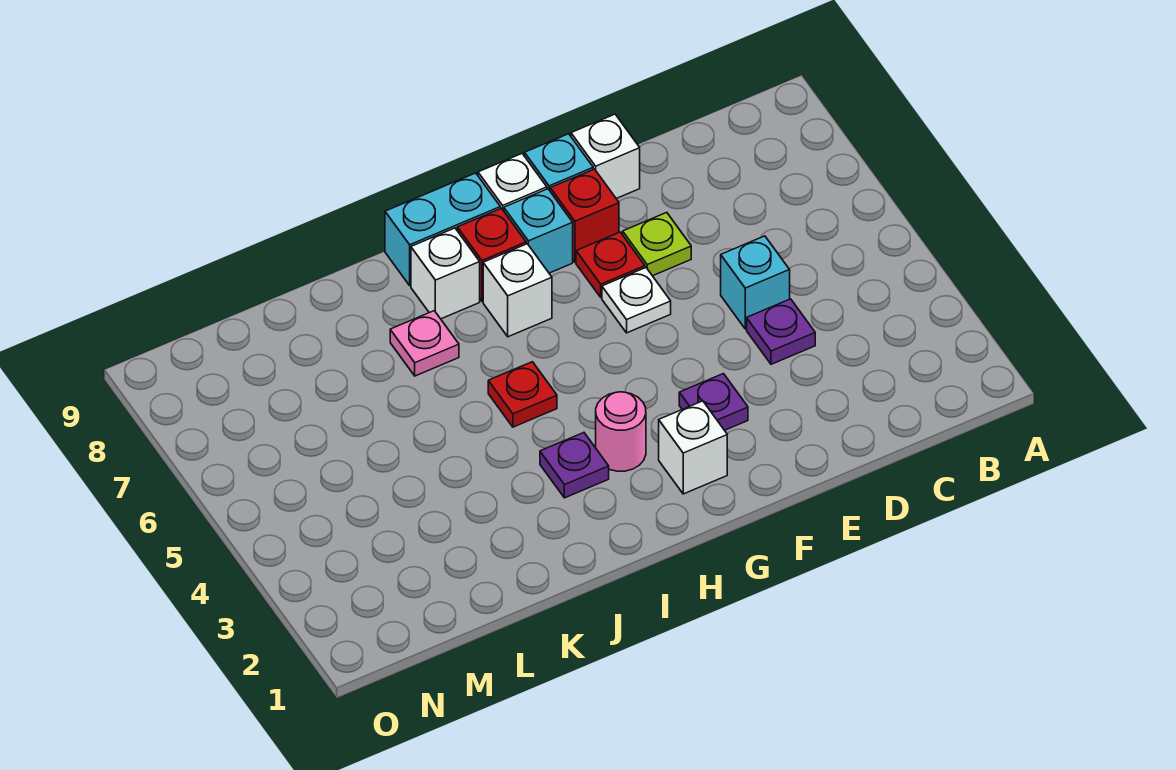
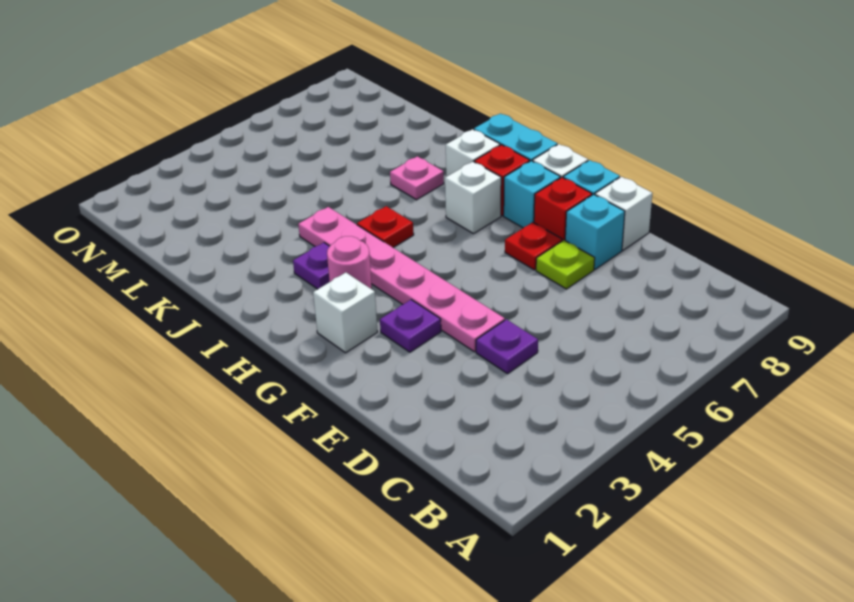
cyan brick D5 level 1 -> cyan brick E8 level 1
none -> pink plate E4:J4 level 1
white plate F6 level 1 -> none

